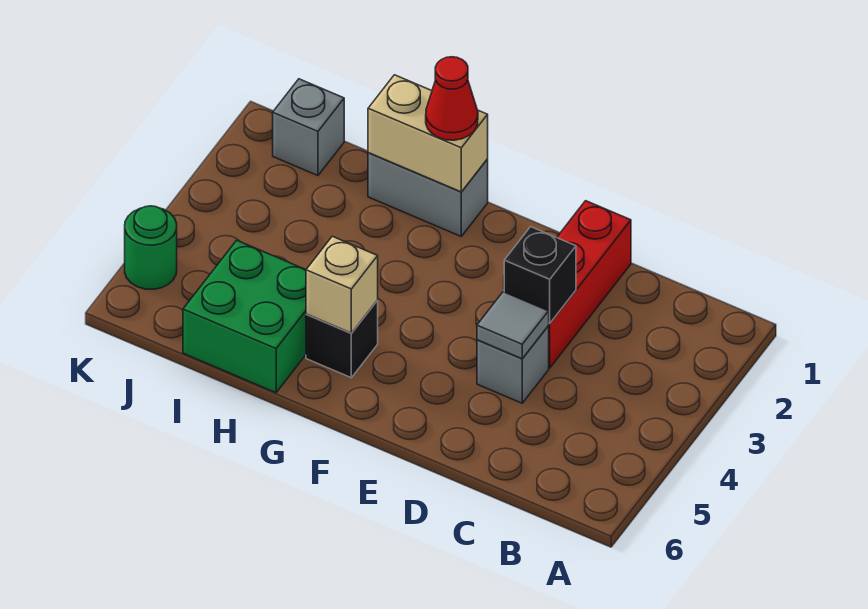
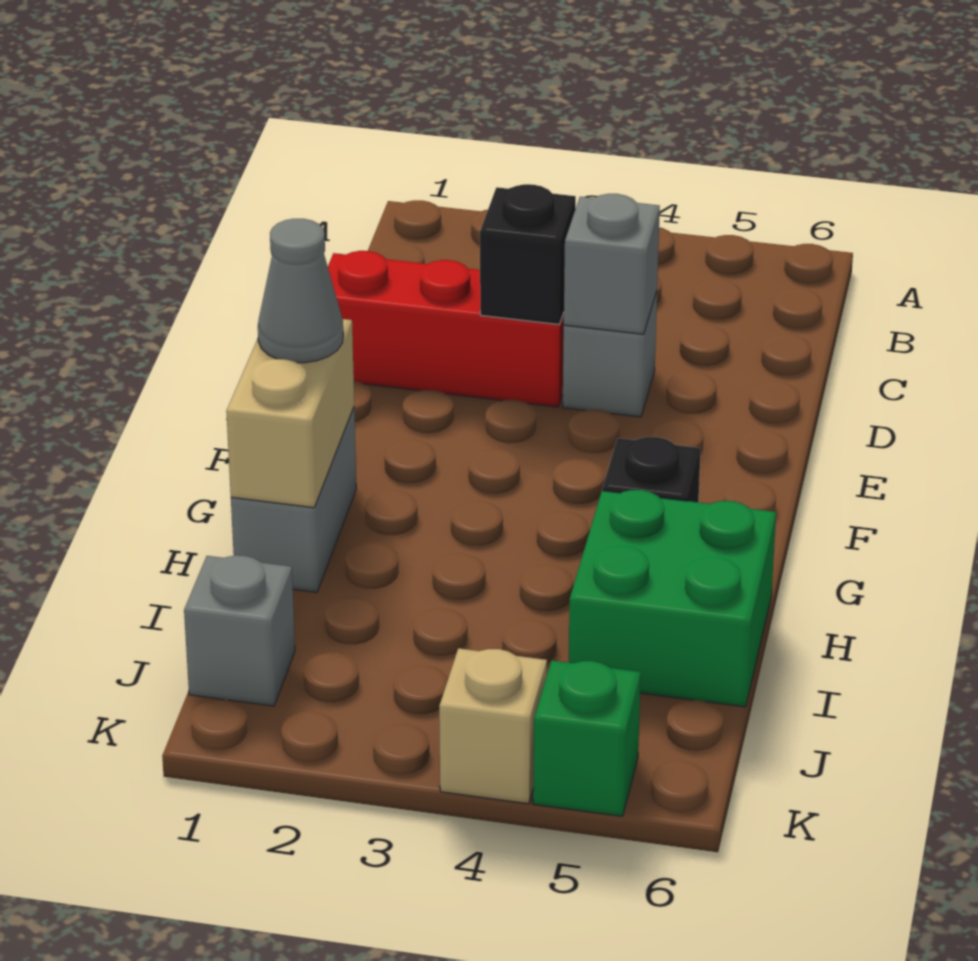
grey tile D4 level 2 -> grey brick D4 level 2
red cone G1 level 3 -> grey cone G1 level 3
tan brick G5 level 2 -> tan brick K4 level 1
green round brick K5 level 1 -> green brick K5 level 1

